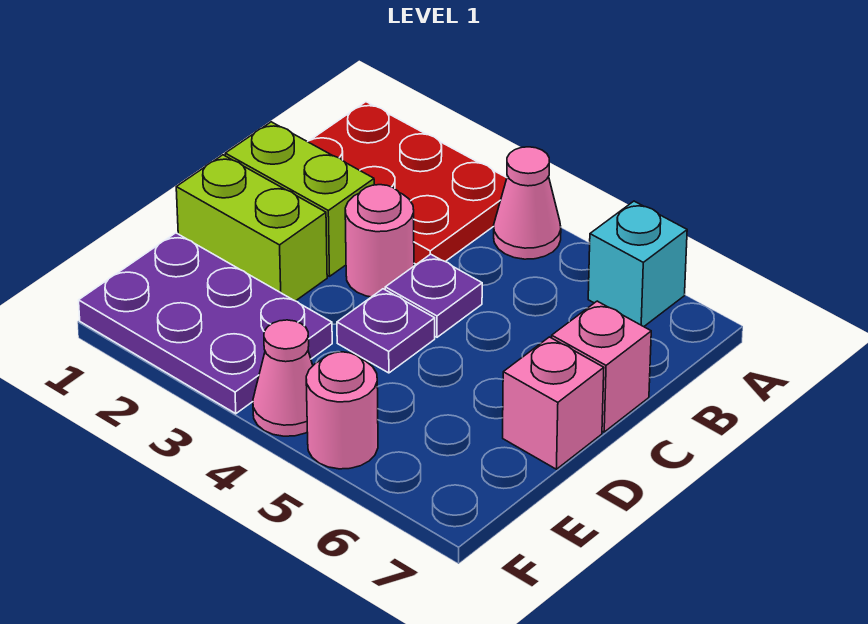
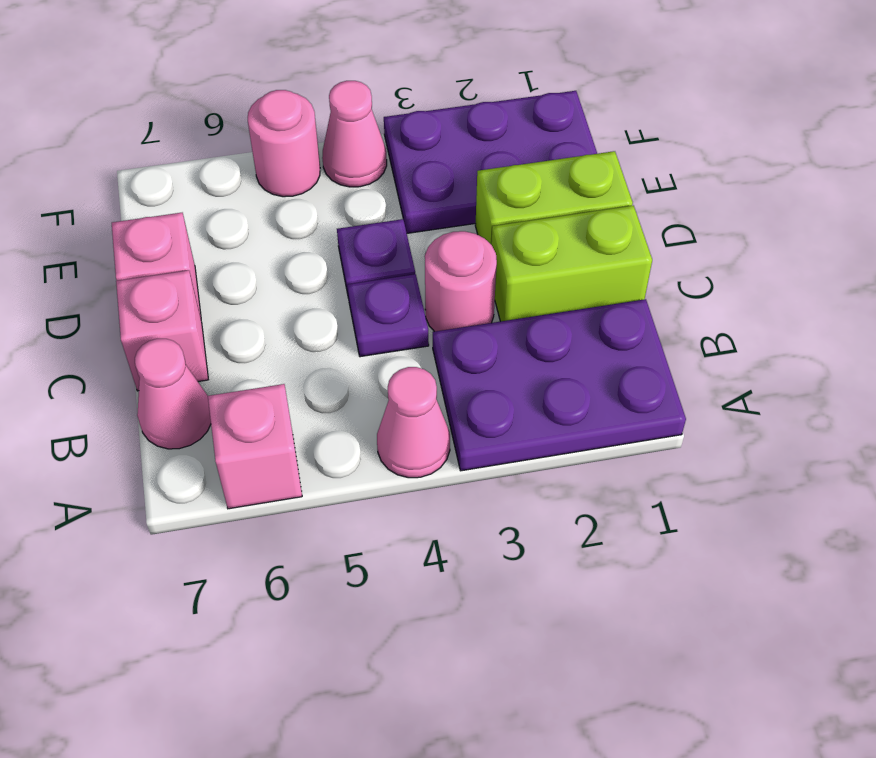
red plate A1:B3 level 1 -> purple plate A1:B3 level 1
cyan brick A6 level 1 -> pink brick A6 level 1
none -> pink cone B7 level 1

